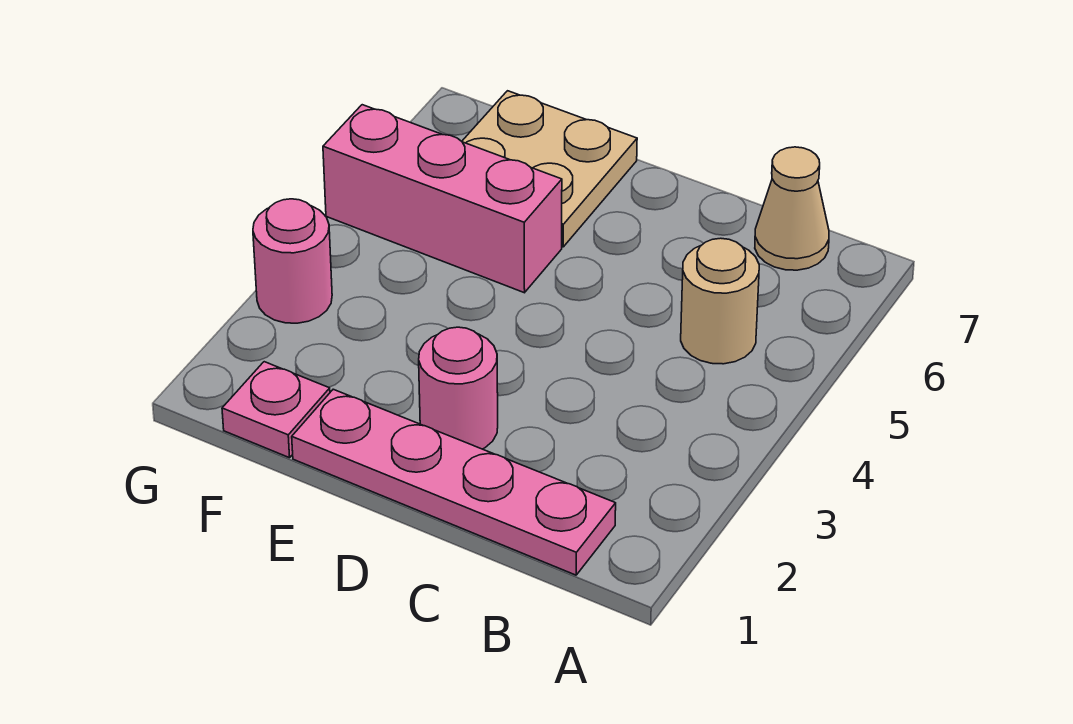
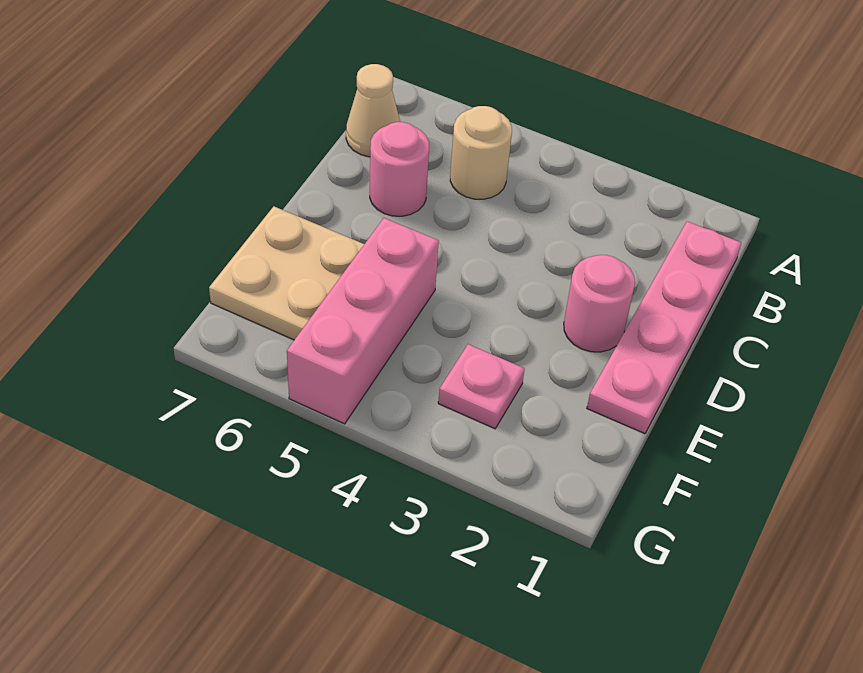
pink plate F1 level 1 -> pink plate F3 level 1
pink round brick G3 level 1 -> pink round brick C6 level 1

